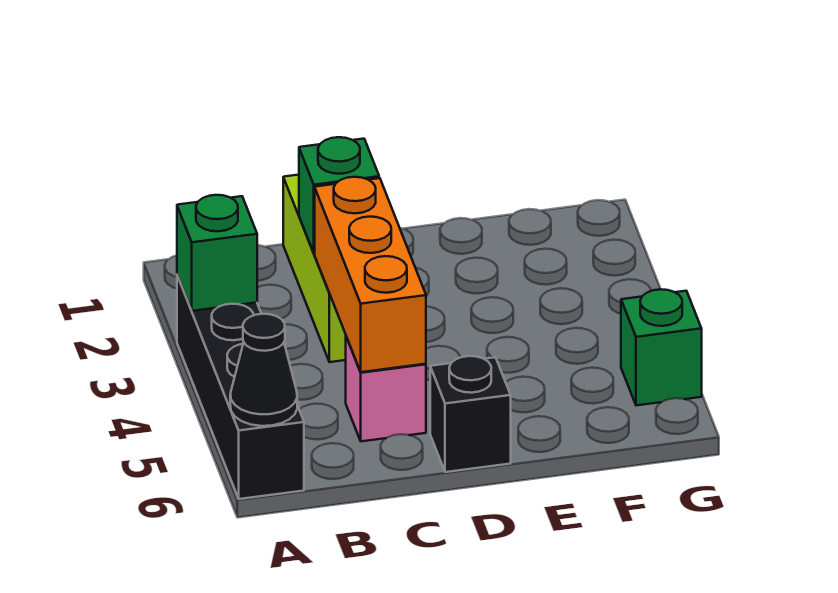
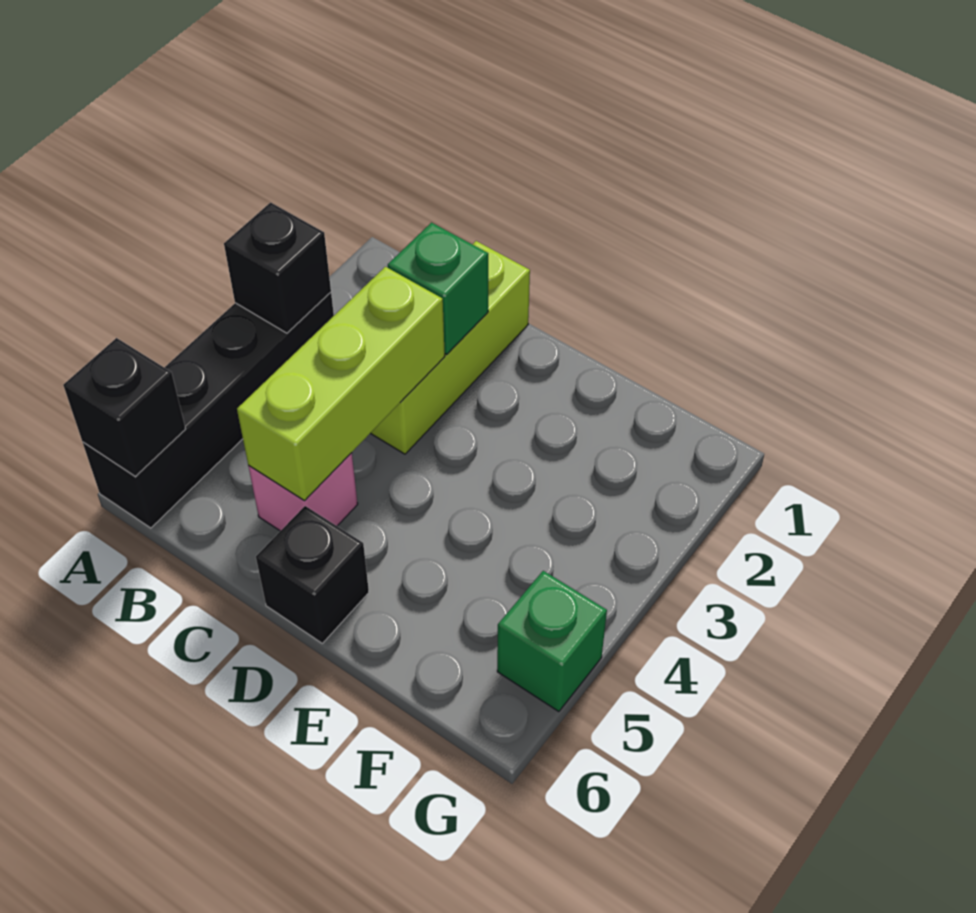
green brick A3 level 2 -> black brick A3 level 2
black cone A6 level 2 -> black brick A6 level 2
orange brick C3:C5 level 2 -> lime brick C3:C5 level 2

